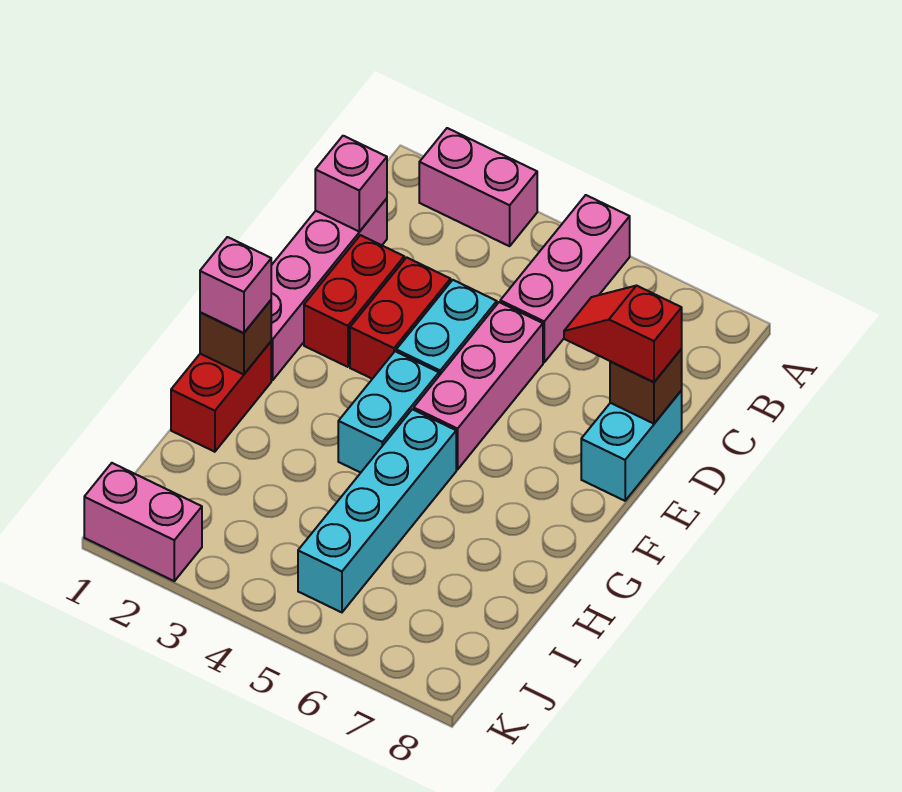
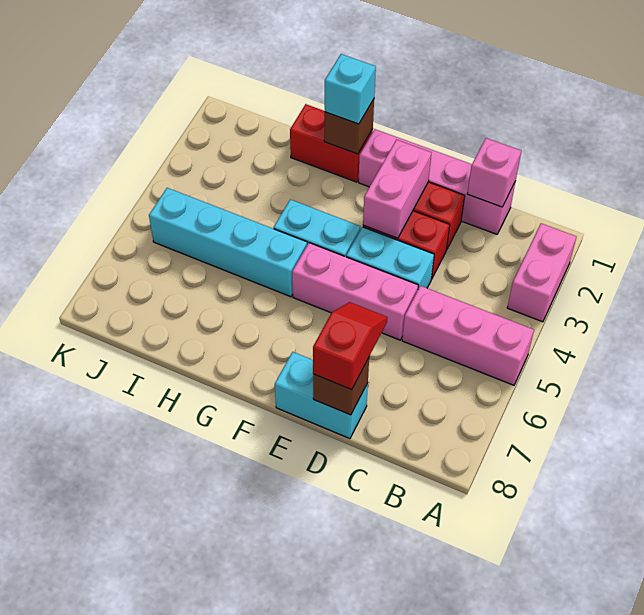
pink brick G1 level 3 -> cyan brick G1 level 3
pink brick K1:K2 level 1 -> pink brick E2:E3 level 2

